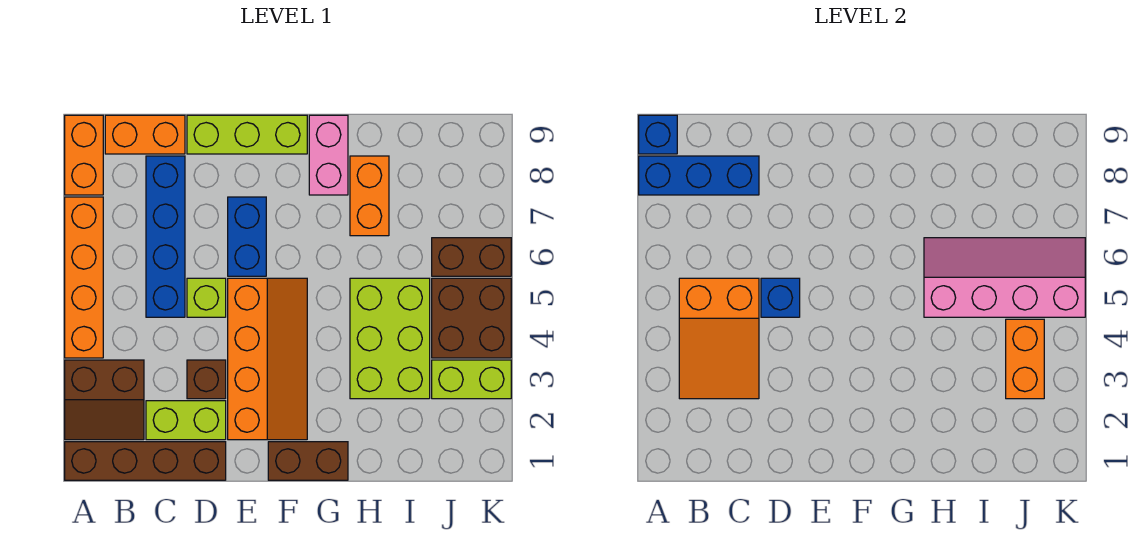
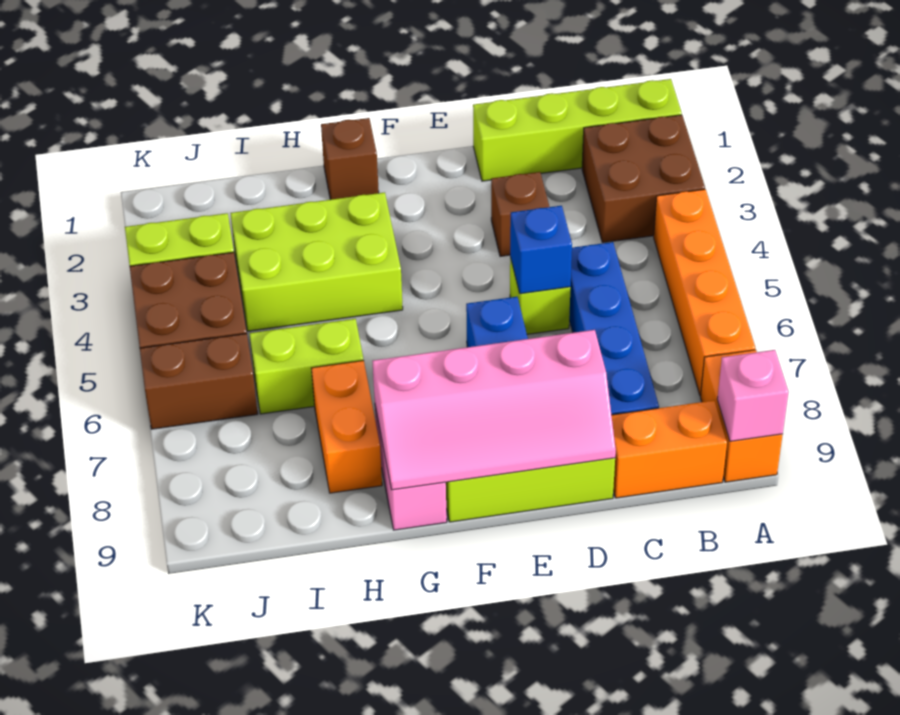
brown brick A1:D1 level 1 -> lime brick A1:D1 level 1
brown slope A2:B3 level 1 top 3 -> brown brick A2:B3 level 1
blue brick A8:C8 level 2 -> none
blue brick A9 level 2 -> pink brick A9 level 2
orange slope B3:C5 level 2 top 5 -> none
lime brick C2:D2 level 1 -> lime brick H6:I6 level 1
orange slope E2:F5 level 1 top E -> none
brown brick F1:G1 level 1 -> brown brick G1 level 1
lime brick H3:I5 level 1 -> lime brick G3:I4 level 1
pink slope H5:K6 level 2 top 5 -> pink slope D8:G9 level 2 top 8
orange brick J3:J4 level 2 -> none

